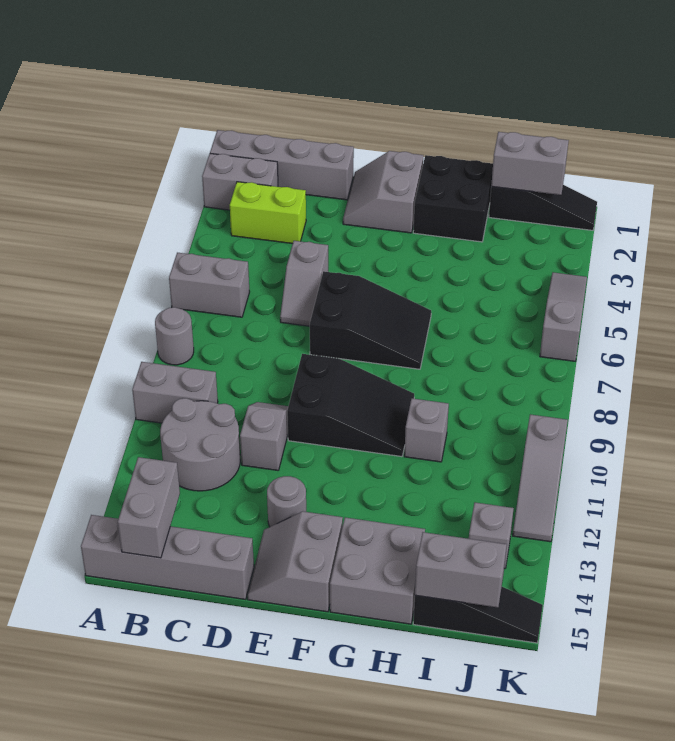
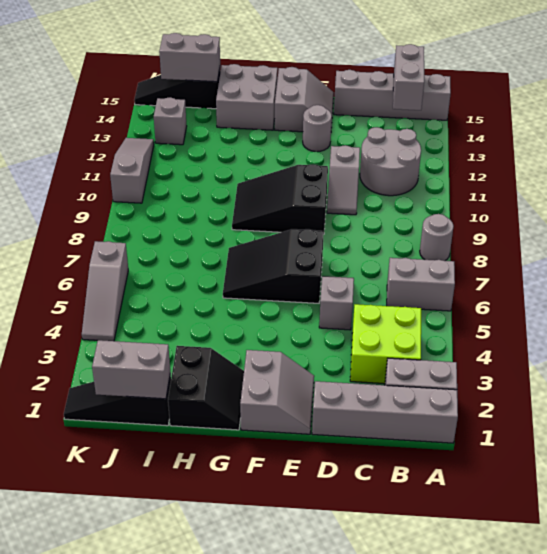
grey brick A10:B10 level 1 -> none
lime brick B3:C3 level 1 -> lime brick B3:C4 level 1
black brick G1:H2 level 1 -> black slope G1:H2 level 1 top H
grey brick H10 level 1 -> none

